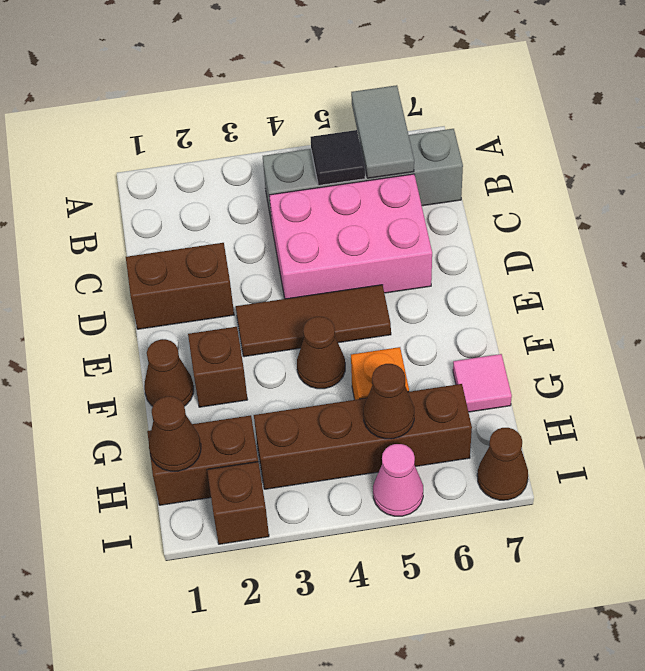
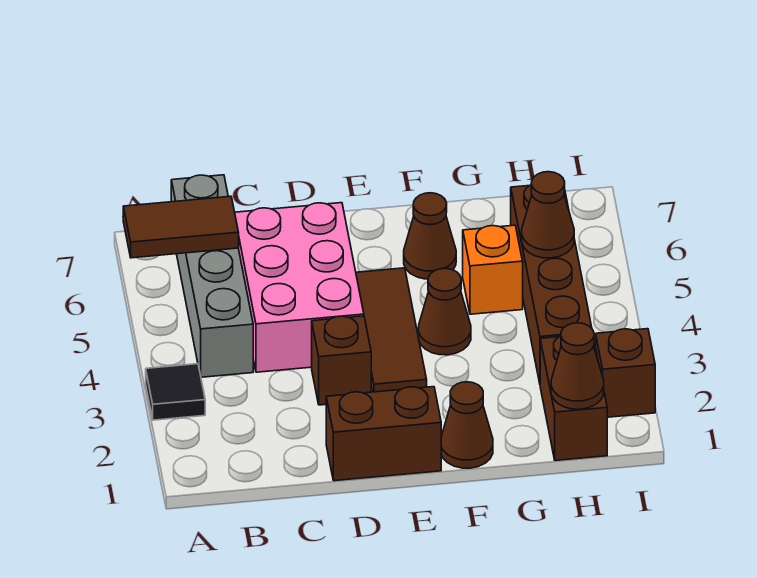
grey tile A6:B6 level 2 -> brown tile A6:B6 level 2
black tile B5 level 2 -> black tile A3 level 1
brown brick D1:D2 level 1 -> brown brick D1:E1 level 1
brown brick F2 level 1 -> brown brick D3 level 1
pink tile G7 level 1 -> none
pink cone I5 level 1 -> none
brown cone I7 level 1 -> brown cone F6 level 1

